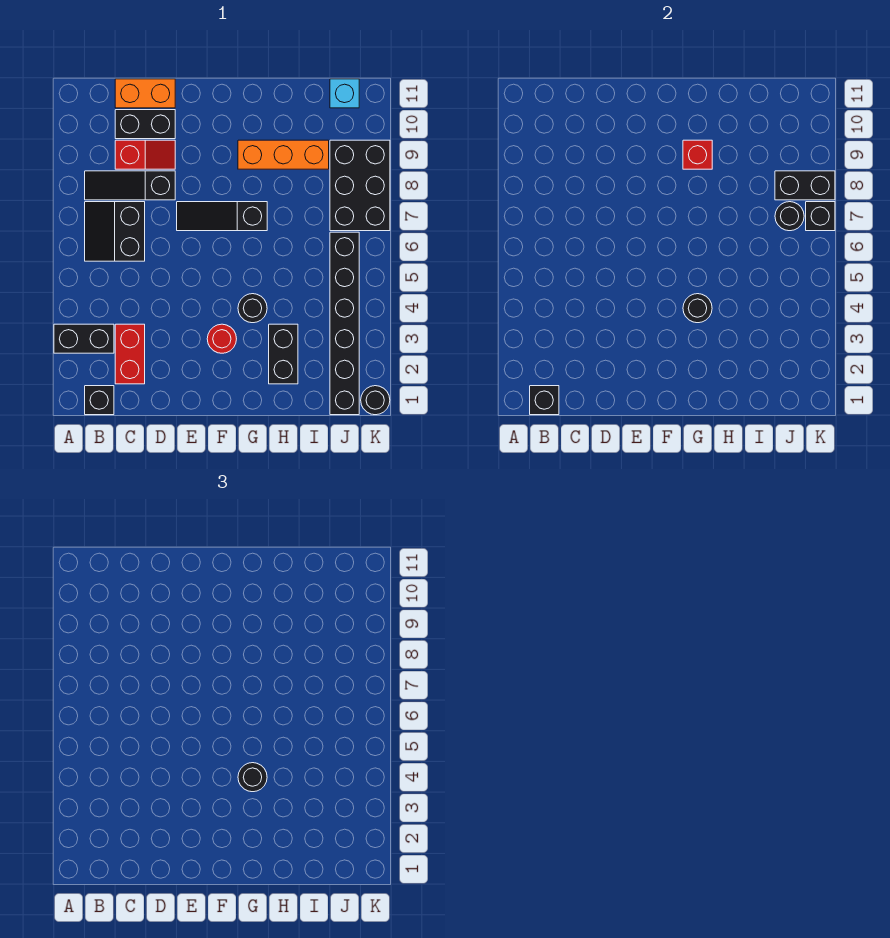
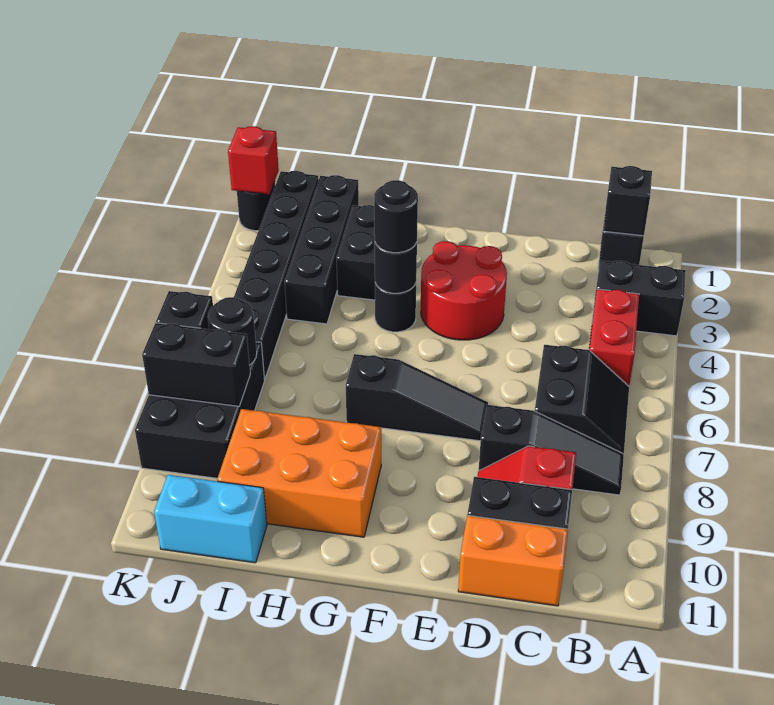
red brick C2:C3 level 1 -> red brick B4:B5 level 1
red round brick F3 level 1 -> red round brick E3:F4 level 1
orange brick G9:I9 level 1 -> orange brick G9:I10 level 1
red brick G9 level 2 -> red brick K1 level 2
none -> black brick I1:I4 level 1
cyan brick J11 level 1 -> cyan brick I11:J11 level 1

